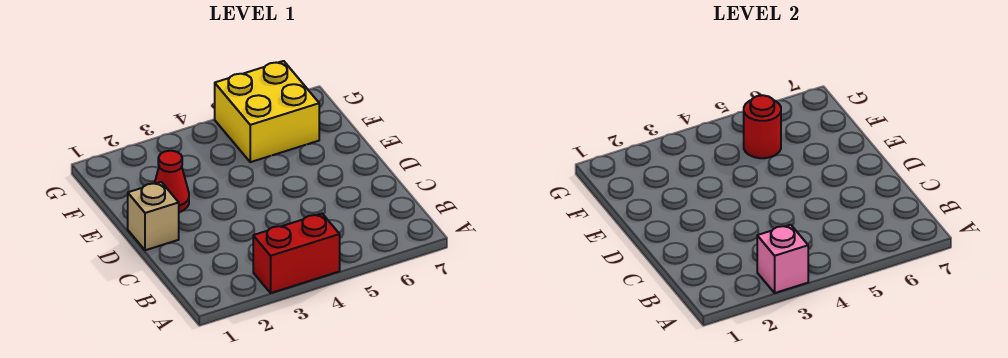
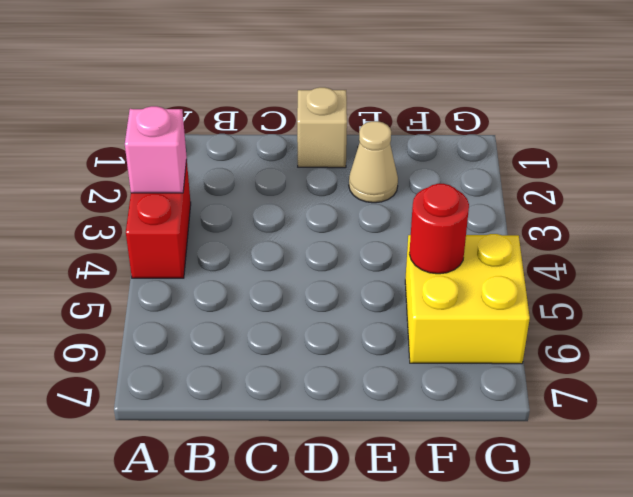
red cone E2 level 1 -> tan cone E2 level 1

